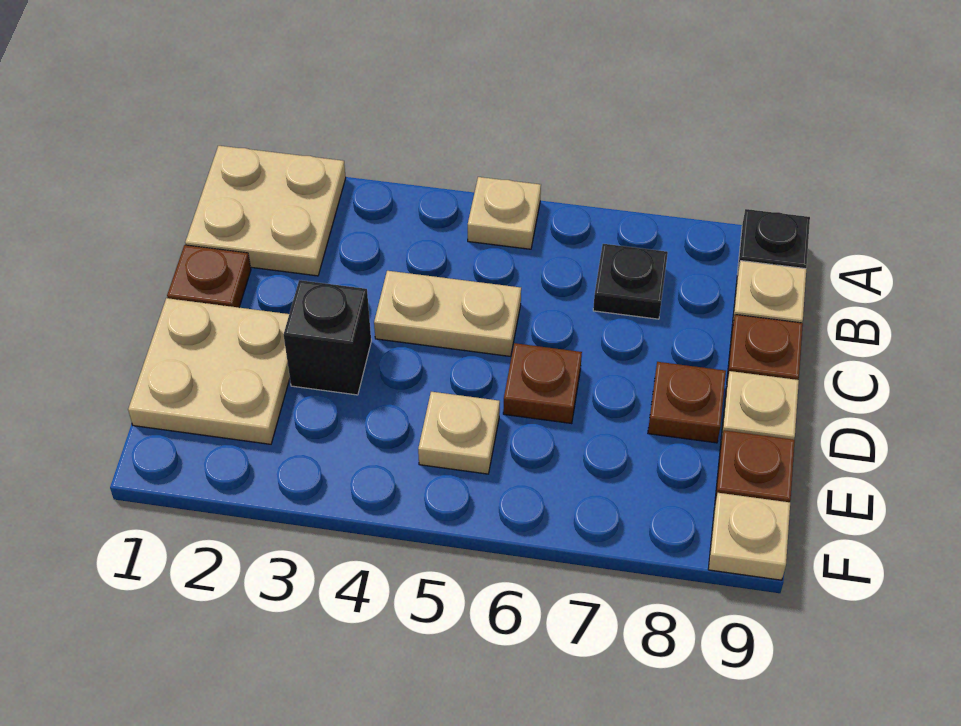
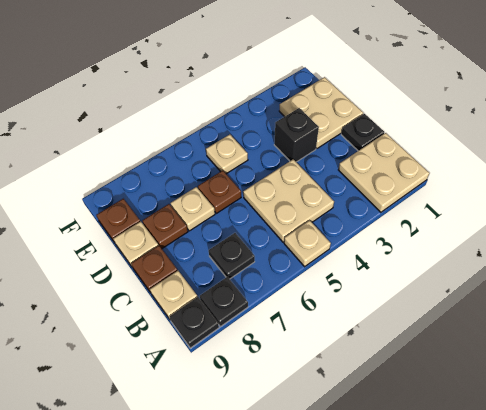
none -> black plate A8 level 1
brown plate C1 level 1 -> black plate C1 level 1
tan plate C4:C5 level 1 -> tan plate B4:C5 level 1
tan plate F9 level 1 -> tan plate D7 level 1

